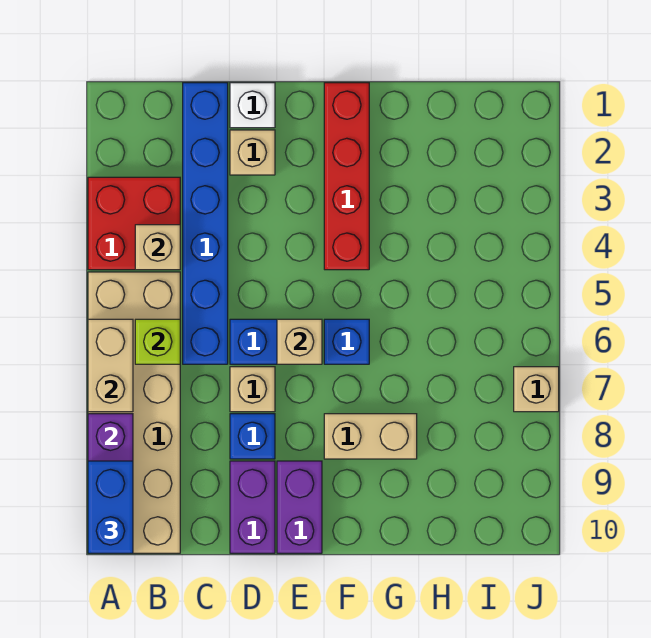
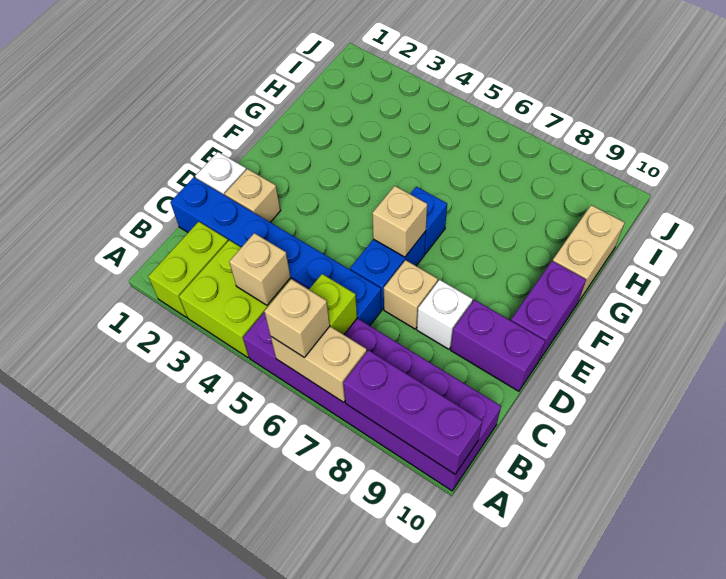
none -> lime brick A2:B2 level 1
red brick A3:B4 level 1 -> lime brick A3:B4 level 1
tan brick A5:B10 level 1 -> purple brick A5:B10 level 1
blue brick A9:A10 level 3 -> none
blue brick D8 level 1 -> white brick D8 level 1
purple brick E9:E10 level 1 -> purple brick E10:F10 level 1
red brick F1:F4 level 1 -> none
tan brick F8:G8 level 1 -> tan brick G10:H10 level 1
tan brick J7 level 1 -> tan brick A6 level 3

